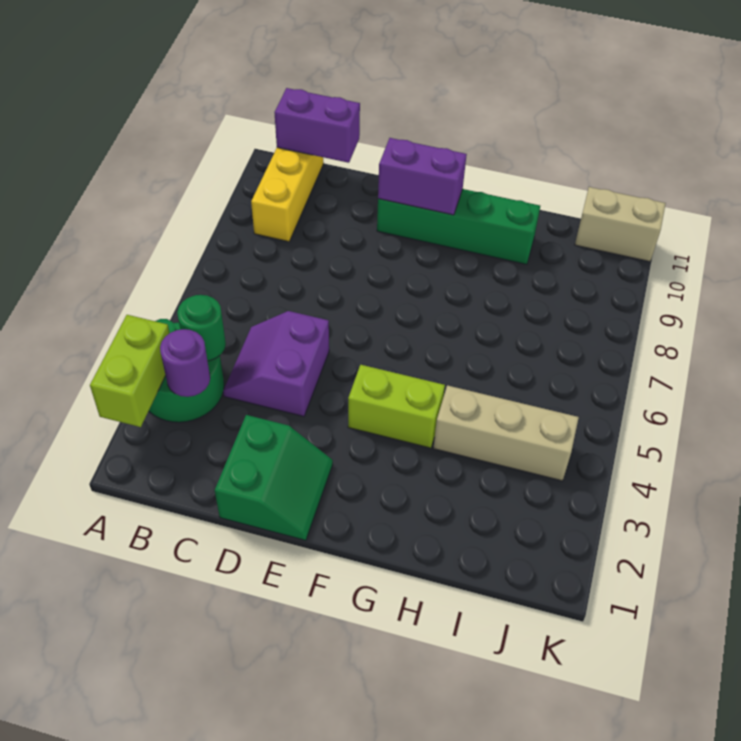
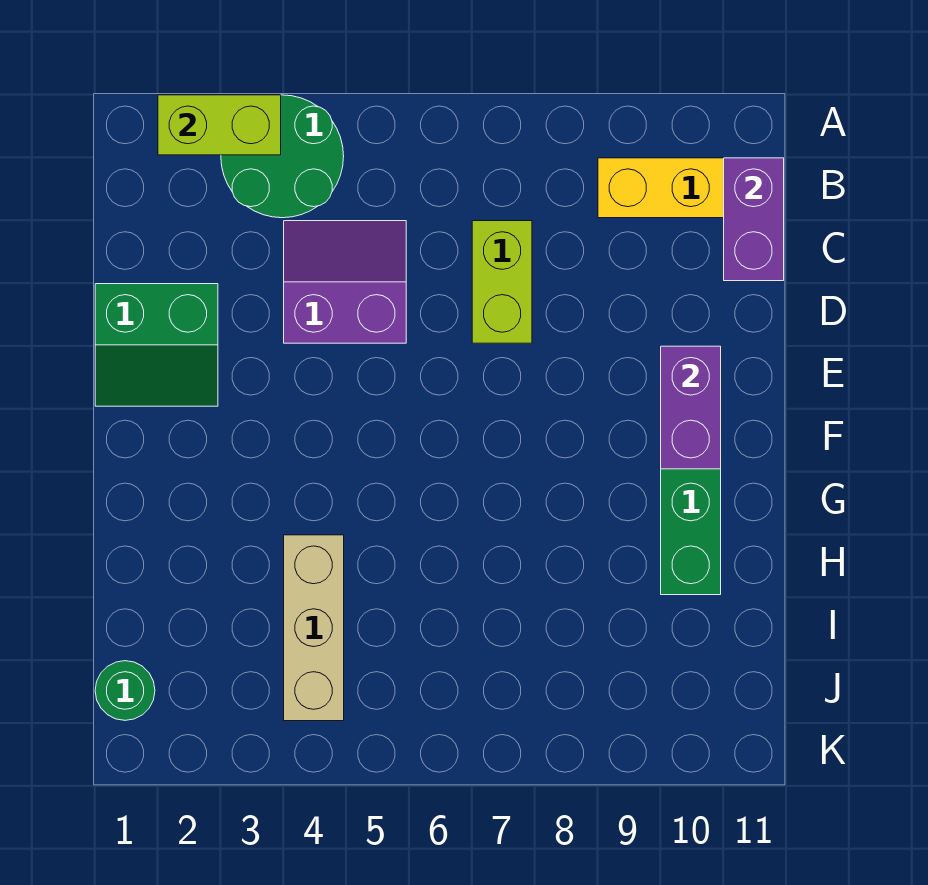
purple round brick B3 level 2 -> none
green round brick B4 level 2 -> green round brick J1 level 1
lime brick F4:G4 level 1 -> lime brick C7:D7 level 1
tan brick J11:K11 level 1 -> none

